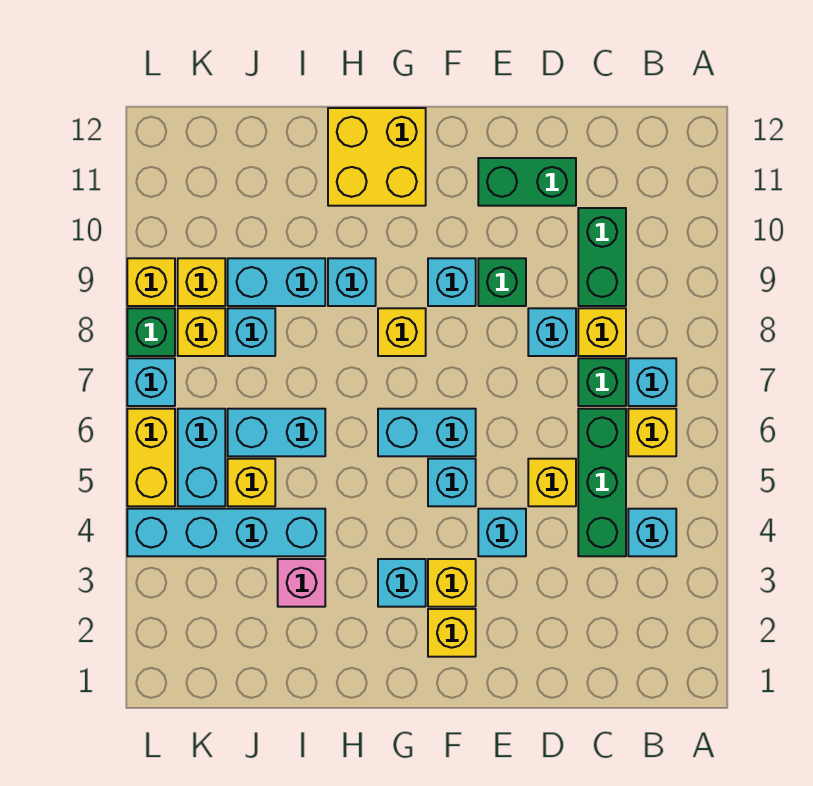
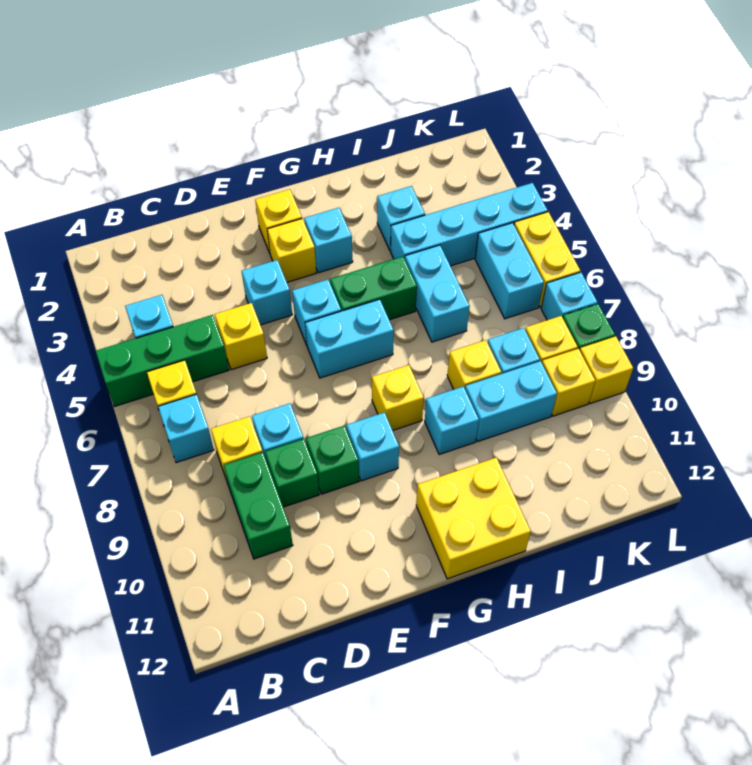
green brick C4:C6 level 1 -> green brick A5:C5 level 1
green brick C7 level 1 -> green brick D9 level 1
green brick D11:E11 level 1 -> green brick G5:H5 level 1
pink brick I3 level 1 -> cyan brick I3 level 1
cyan brick I6:J6 level 1 -> cyan brick I5:I6 level 1
yellow brick J5 level 1 -> yellow brick I8 level 1

